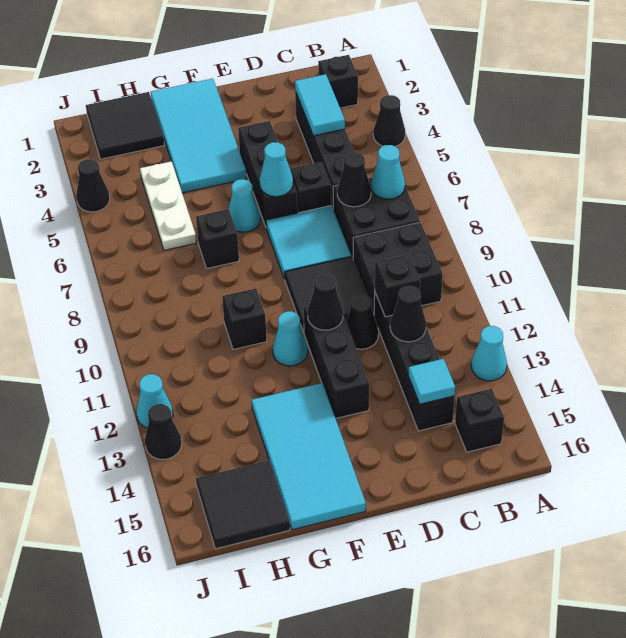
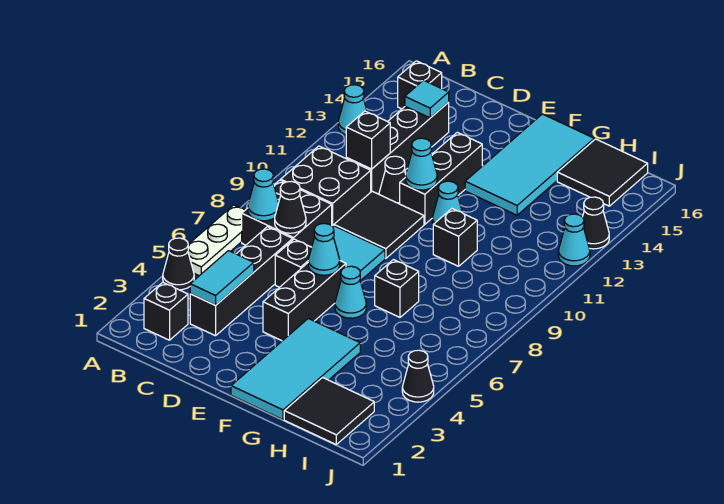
black cone C12 level 2 -> none
black cone E11 level 2 -> cyan cone E11 level 2
white plate H4:H6 level 1 -> white plate A5:A7 level 1

